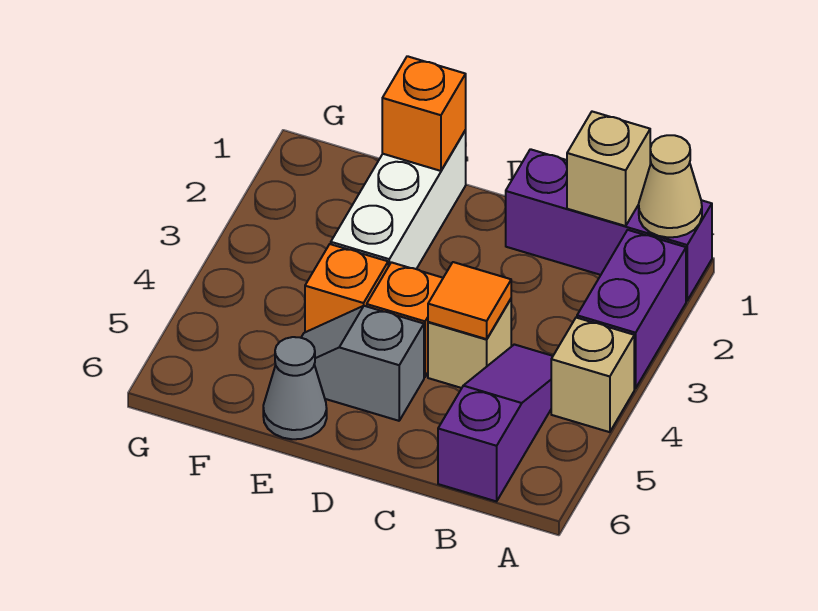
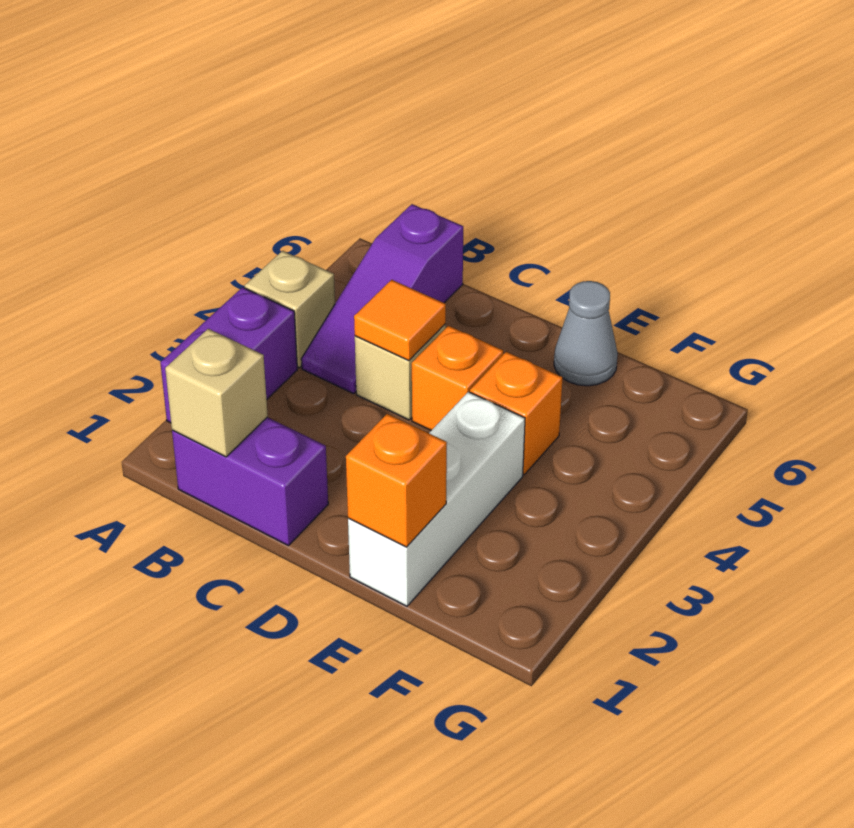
purple brick A1:C1 level 1 -> purple brick B1:C1 level 1
tan cone A1 level 2 -> none
grey slope D5:E5 level 1 top D -> none

